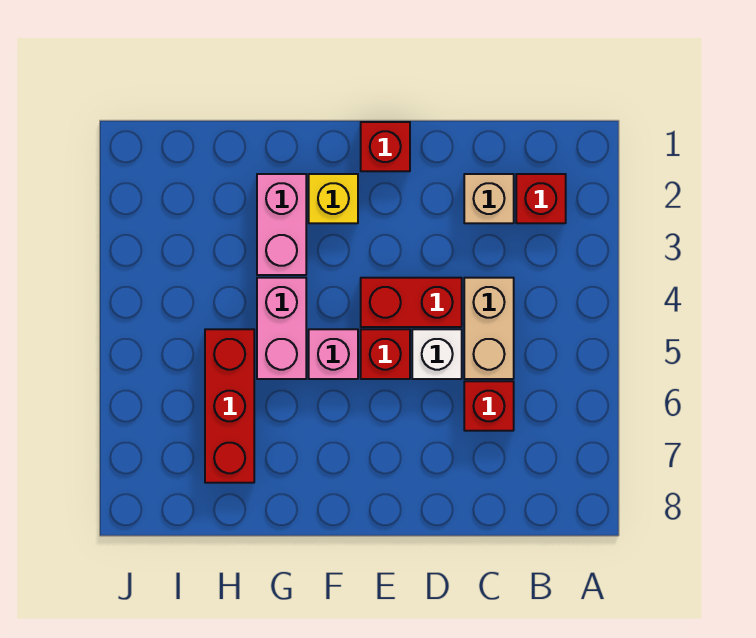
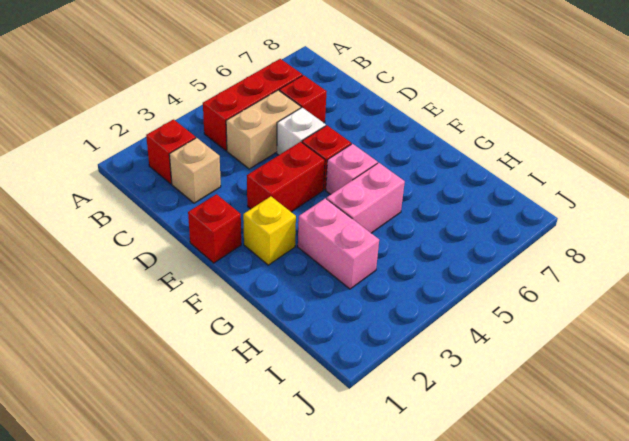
red brick D4:E4 level 1 -> red brick E3:E4 level 1
pink brick G2:G3 level 1 -> pink brick G3:H3 level 1
red brick H5:H7 level 1 -> red brick B4:B6 level 1

